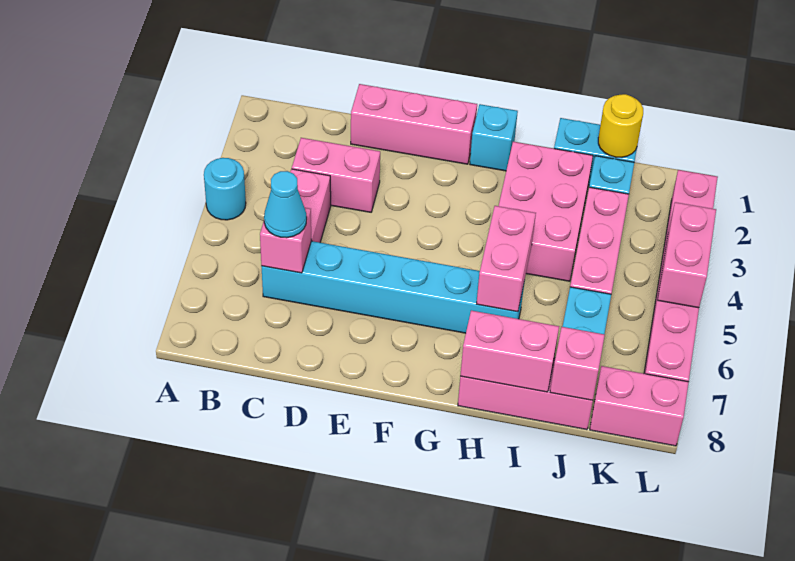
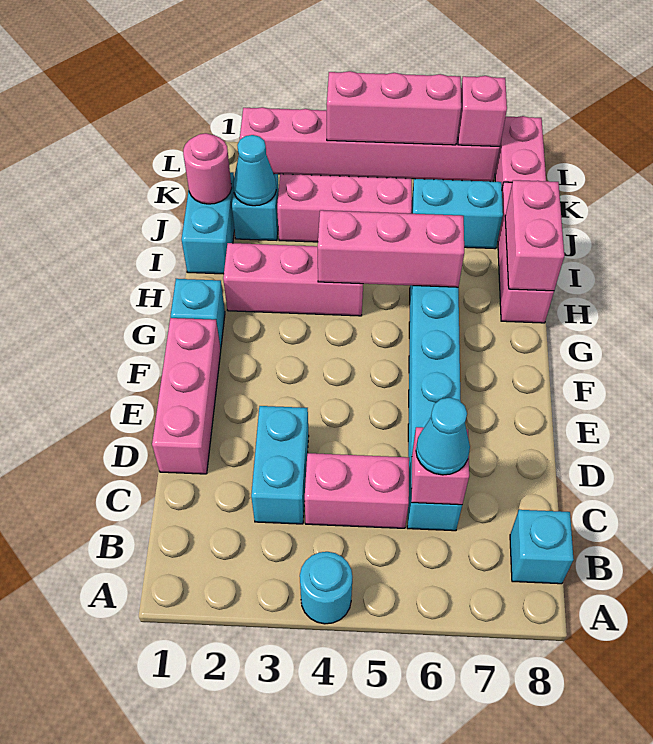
none -> cyan brick B8 level 1
pink brick C3:D3 level 1 -> cyan brick C3:D3 level 1
pink brick H2:I4 level 1 -> pink brick H2:H4 level 1
pink brick H5:H6 level 2 -> pink brick H4:H6 level 2
yellow round brick J1 level 2 -> pink round brick J1 level 2
none -> cyan cone J2 level 2
pink brick J8 level 2 -> pink brick L7 level 2
pink brick L4:L5 level 2 -> pink brick L4:L6 level 2

